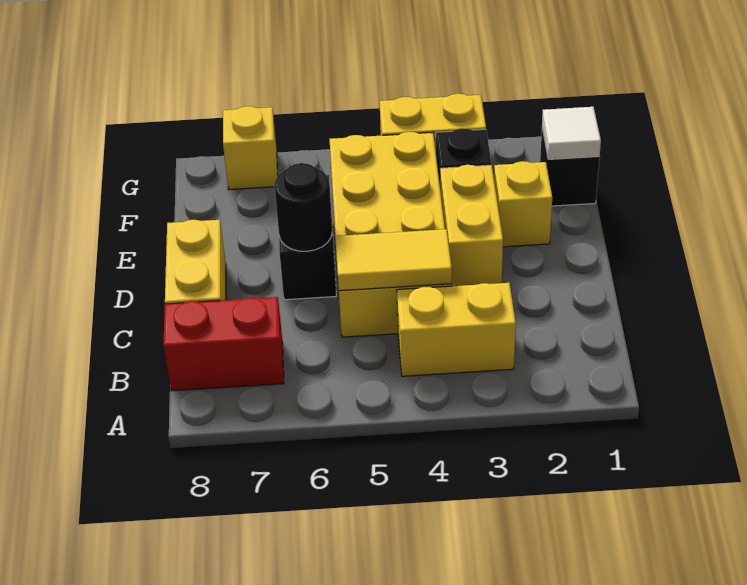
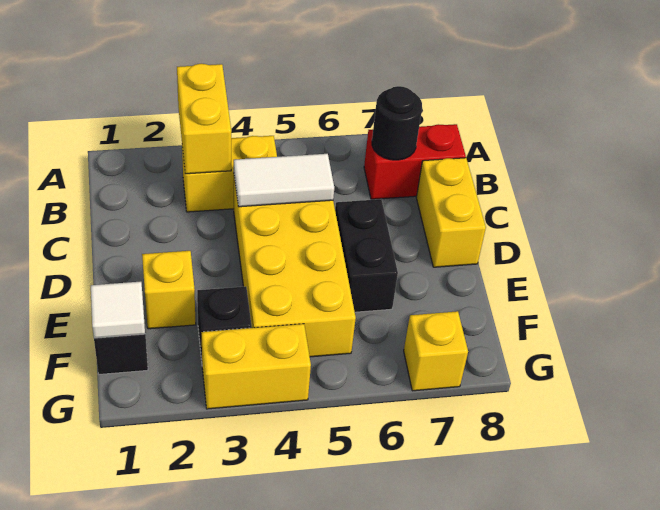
yellow tile C4:C5 level 2 -> white tile C4:C5 level 2
yellow brick D3:E3 level 1 -> yellow brick A3:B3 level 2
black round brick D6 level 2 -> black round brick B7 level 2

